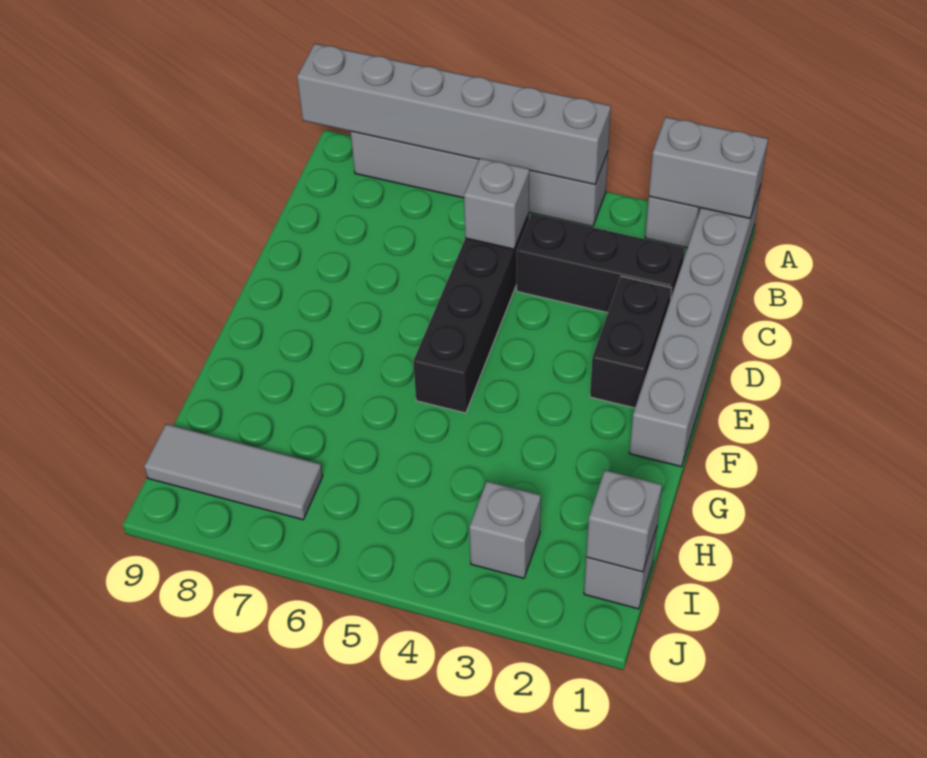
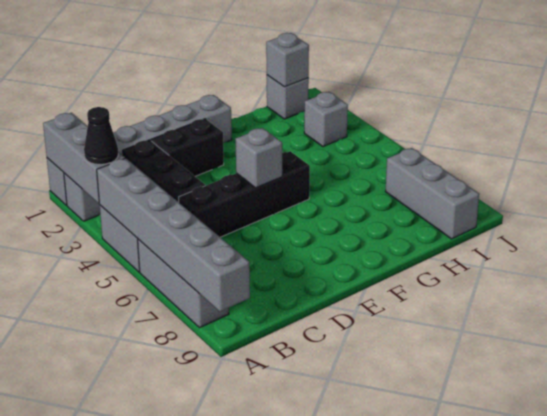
grey brick A1:A2 level 2 -> grey brick A1:A3 level 2
none -> black cone A3 level 3
grey brick C5 level 2 -> grey brick E5 level 2
grey tile I7:I9 level 1 -> grey brick I7:I9 level 1

